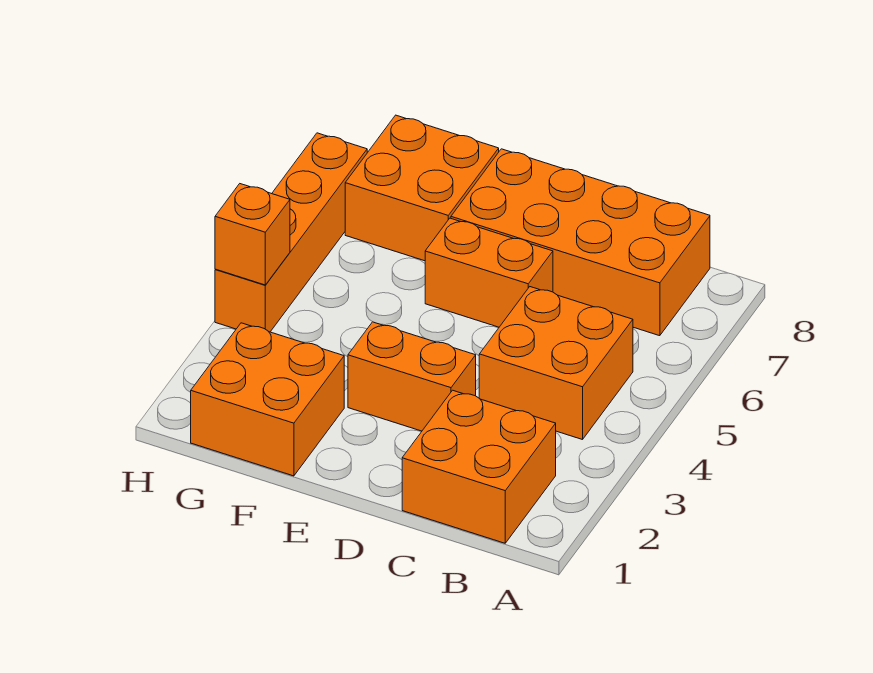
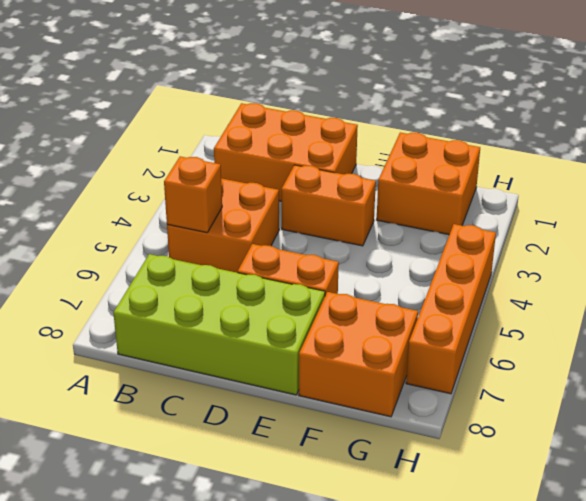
orange brick B1:C2 level 1 -> orange brick B1:D2 level 1
orange brick B7:E8 level 1 -> lime brick B7:E8 level 1
orange brick H4 level 2 -> orange brick B5 level 2

